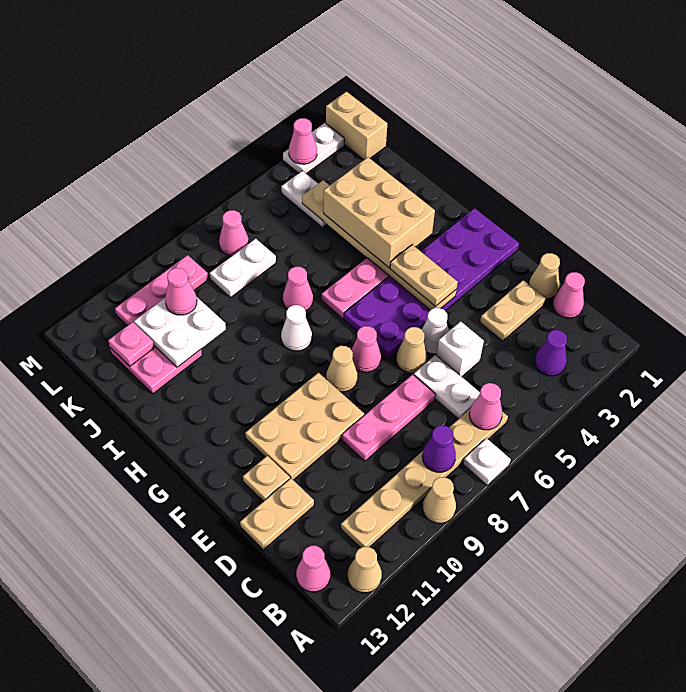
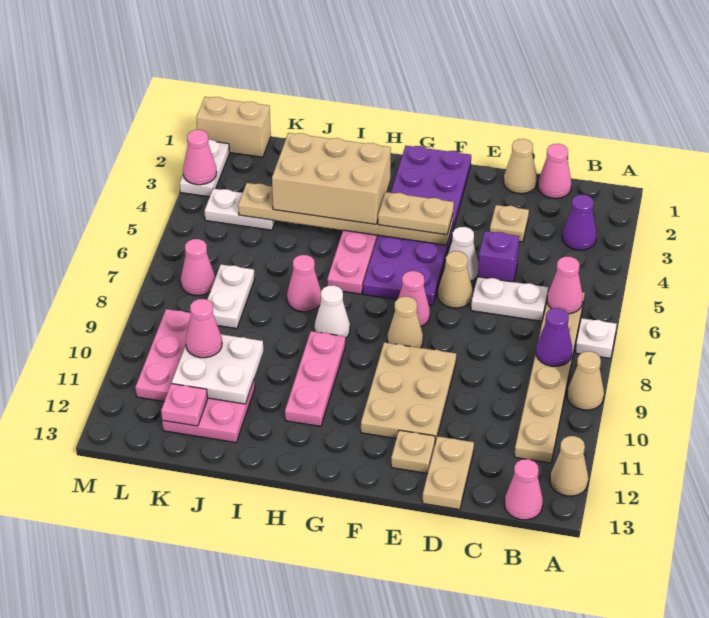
tan plate D2:D3 level 1 -> tan plate D3 level 1
white brick D5 level 1 -> purple brick D5 level 1
pink plate D7:D9 level 1 -> pink plate H9:H11 level 1

